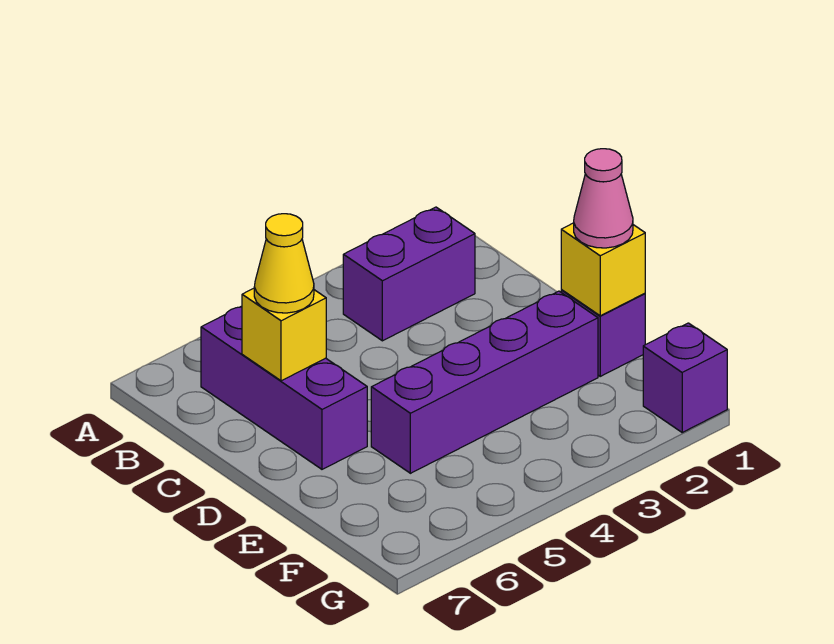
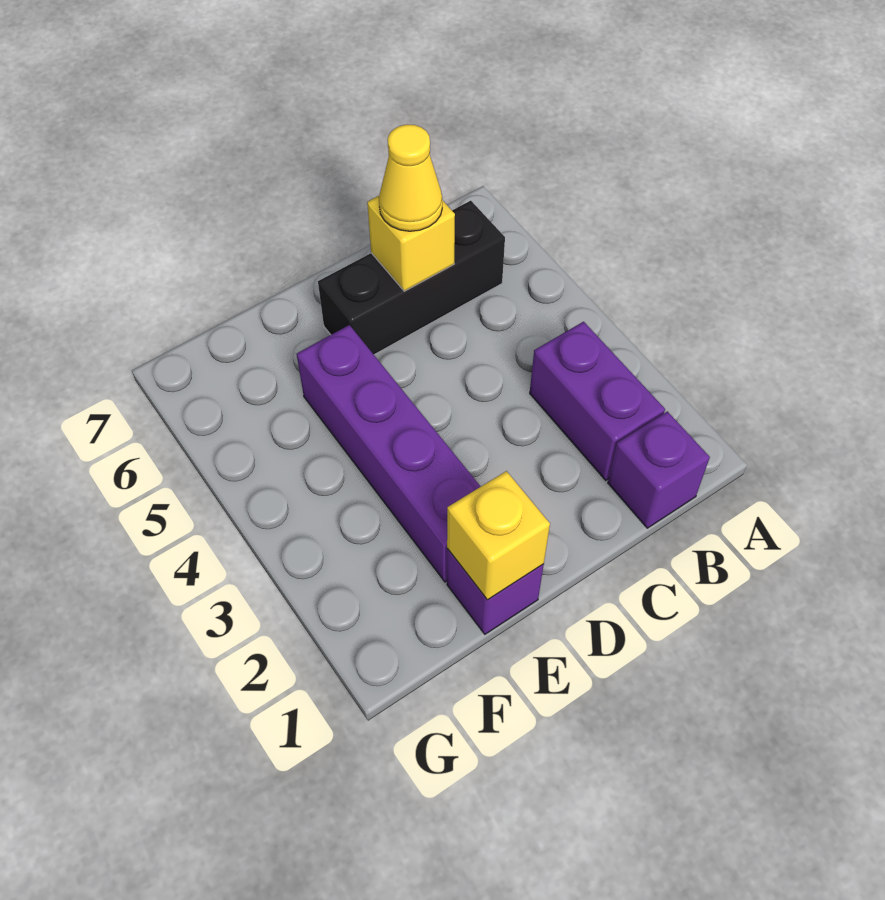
purple brick B6:D6 level 1 -> black brick B6:D6 level 1
pink cone E1 level 3 -> none
purple brick G1 level 1 -> purple brick B1 level 1

